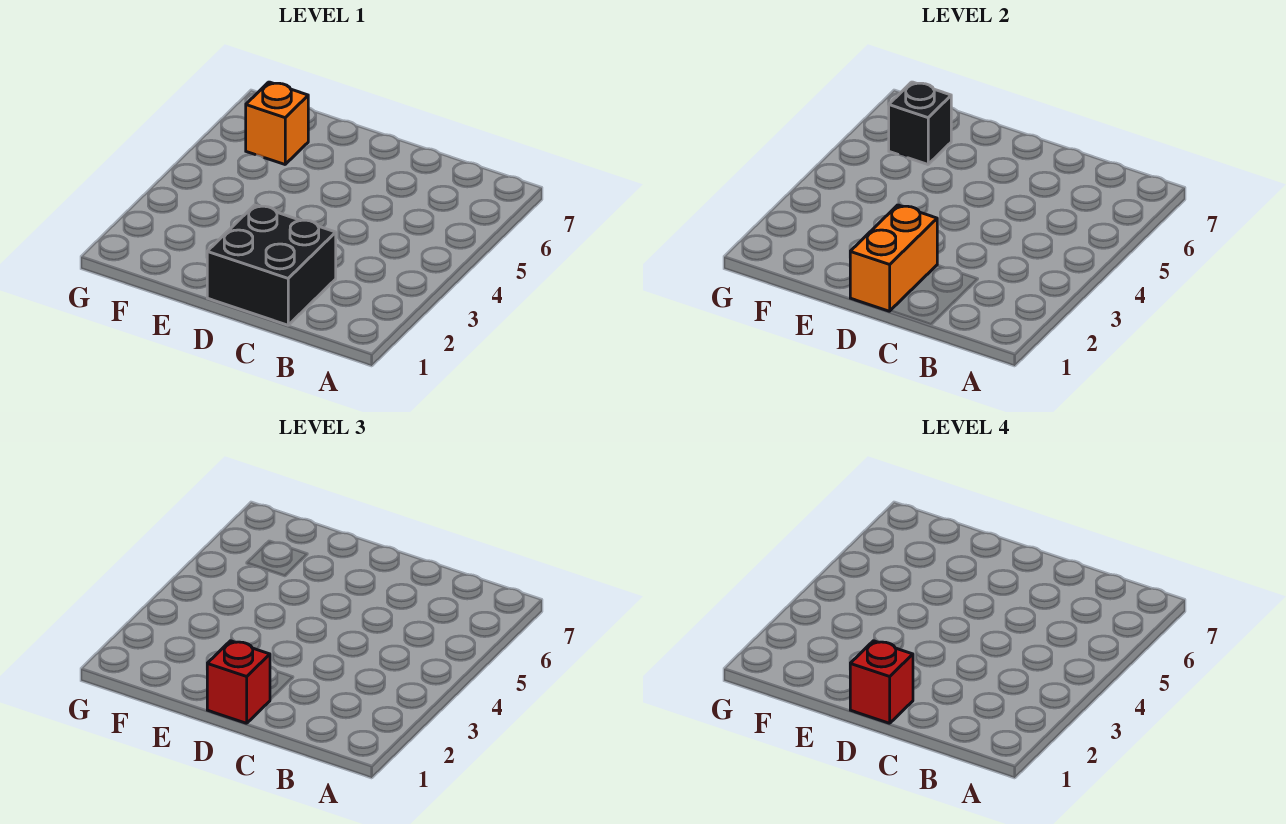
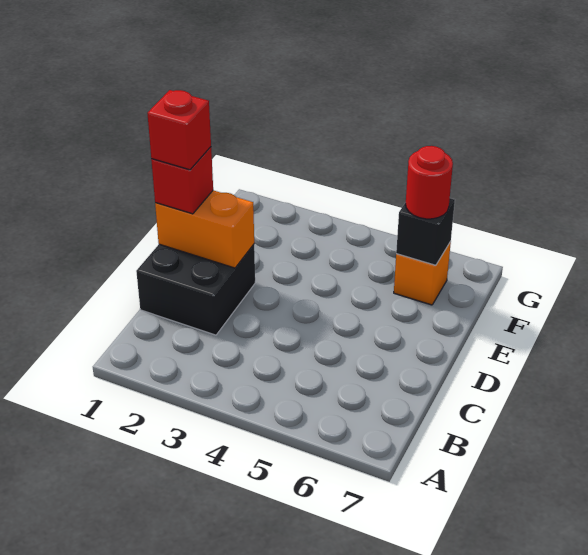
none -> red round brick F6 level 3

